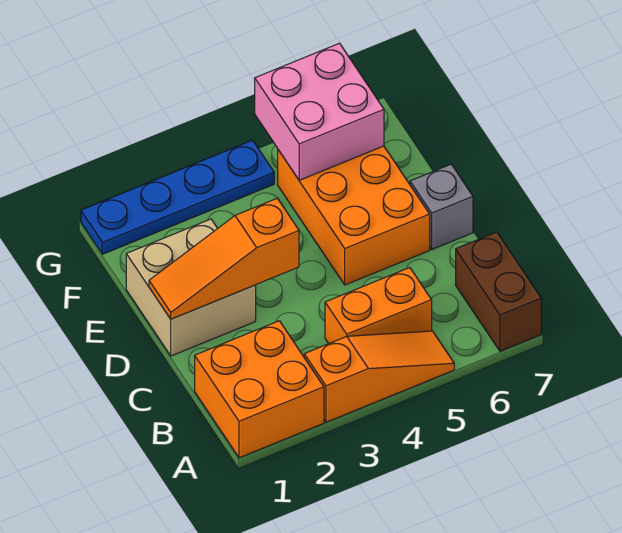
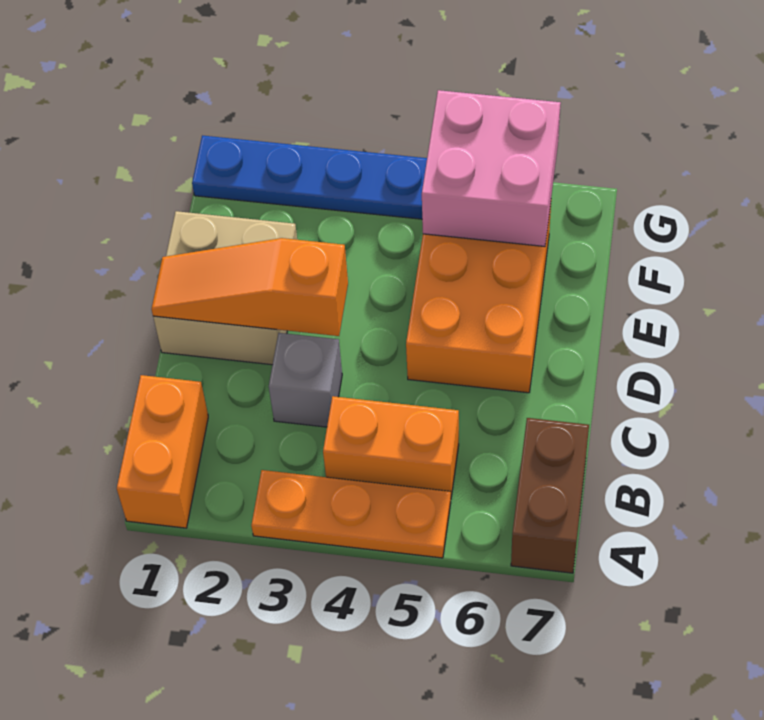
orange brick A1:B2 level 1 -> orange brick A1:B1 level 1
orange slope A3:A5 level 1 top 3 -> orange plate A3:A5 level 1
grey brick D7 level 1 -> grey brick C3 level 1

